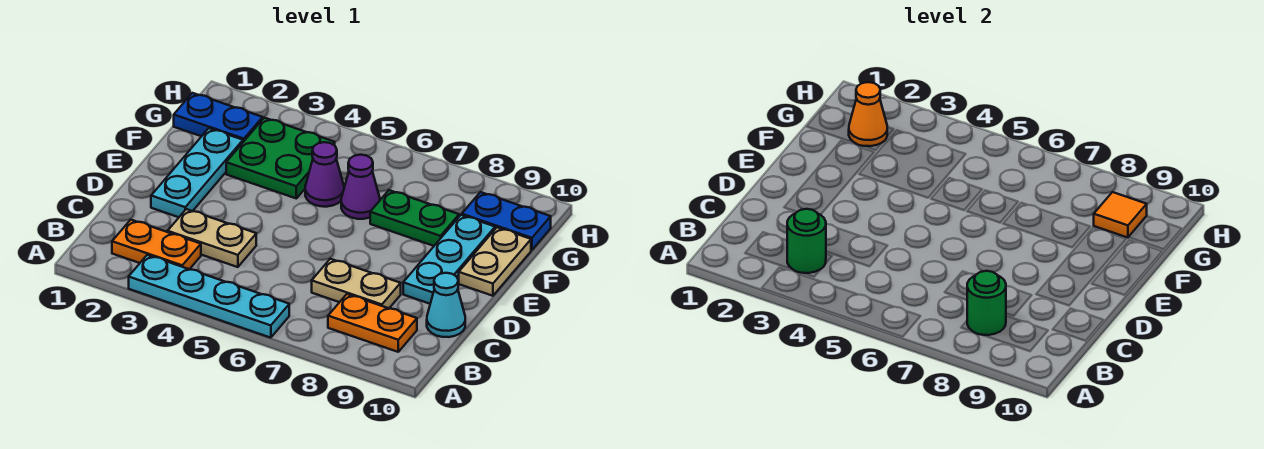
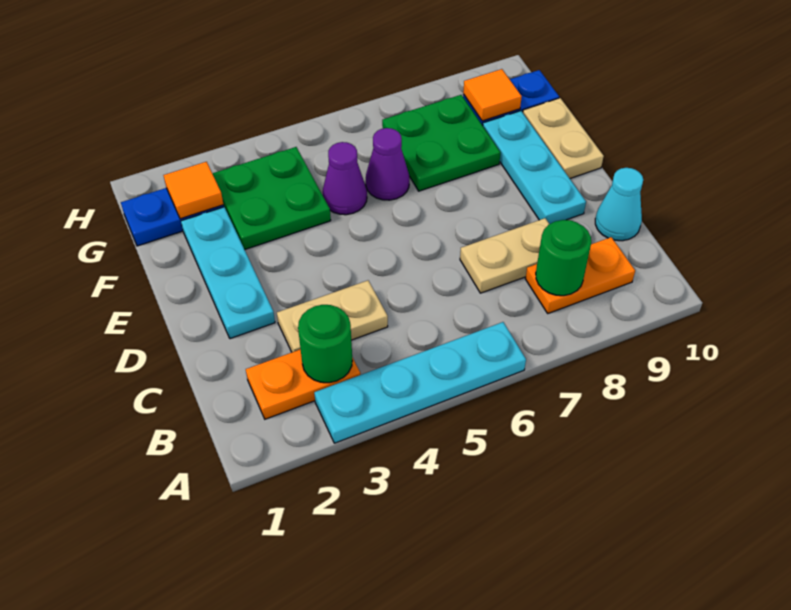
green plate F7:F8 level 1 -> green plate F7:G8 level 1
orange cone G2 level 2 -> orange tile G2 level 2

